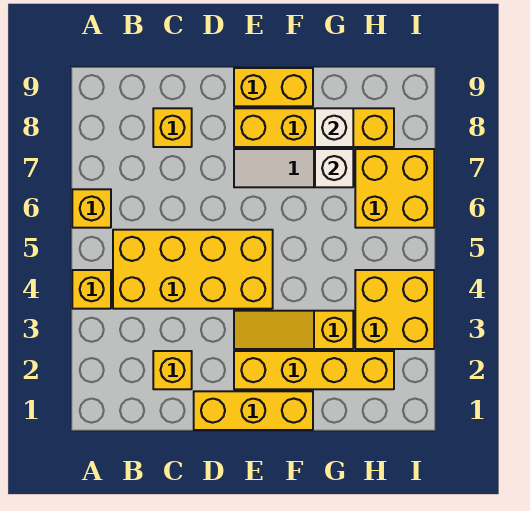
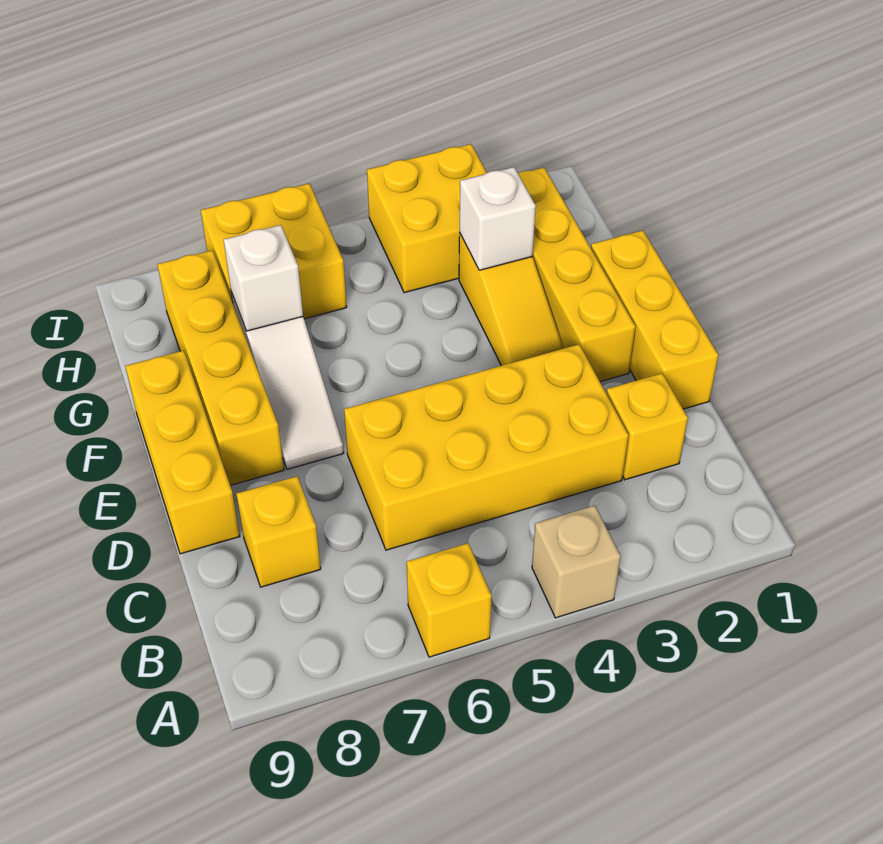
yellow brick A4 level 1 -> tan brick A4 level 1
yellow brick B4:E5 level 1 -> yellow brick C3:D6 level 1
yellow brick E9:F9 level 1 -> yellow brick D9:F9 level 1
white brick G8 level 2 -> white brick G3 level 2

